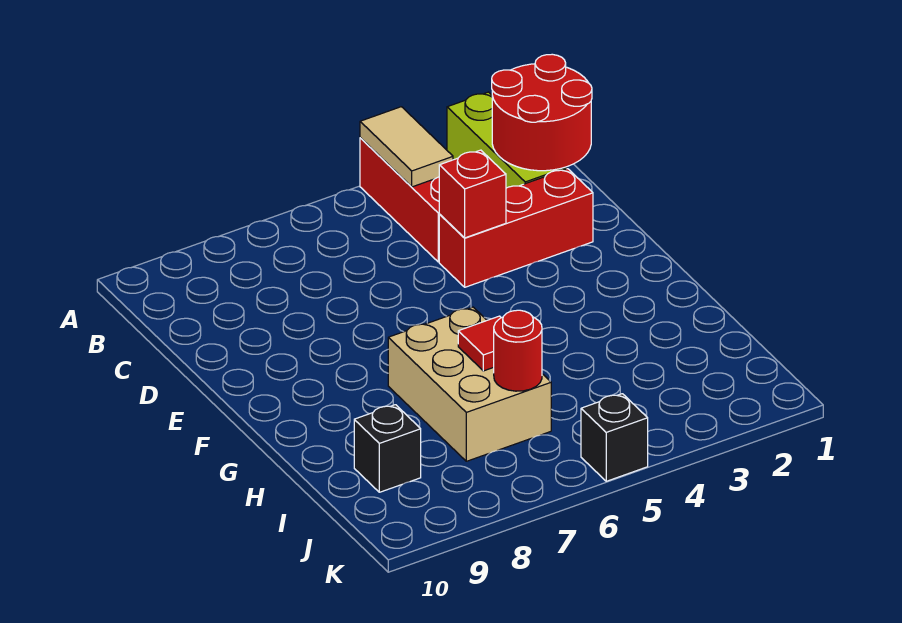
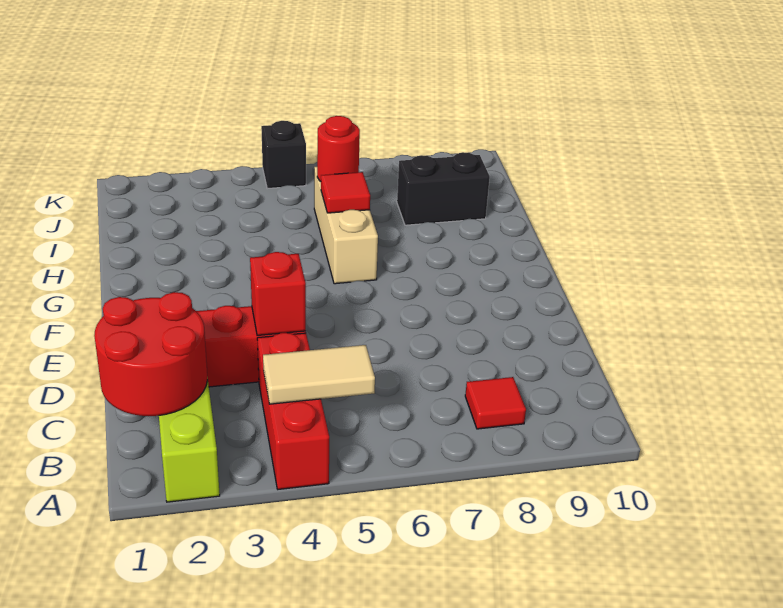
tan tile A4:B4 level 2 -> tan tile B4:B5 level 2
none -> red tile B8 level 1
tan brick G6:I7 level 1 -> tan brick G6:I6 level 1
black brick I9 level 1 -> black brick I8:I9 level 1

